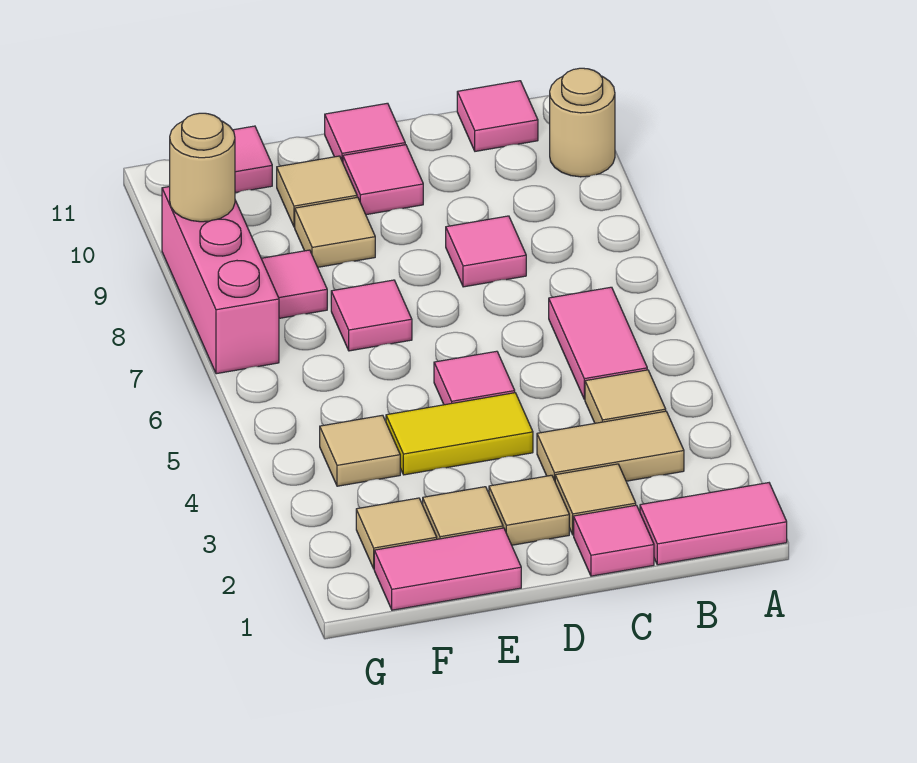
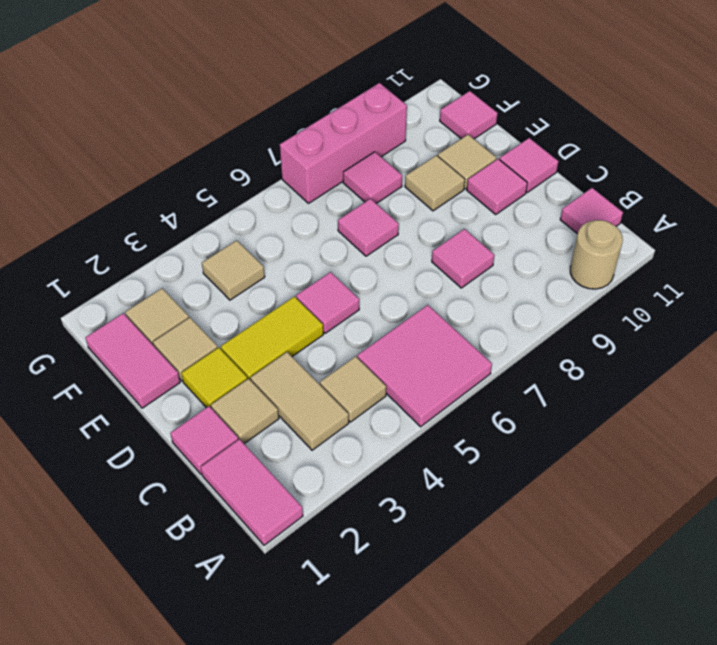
pink tile B5:B6 level 1 -> pink tile A5:B6 level 1
tan tile D2 level 1 -> yellow tile D2 level 1
yellow tile D4:E4 level 1 -> yellow tile D3:D4 level 1
tan round brick G9 level 2 -> none

